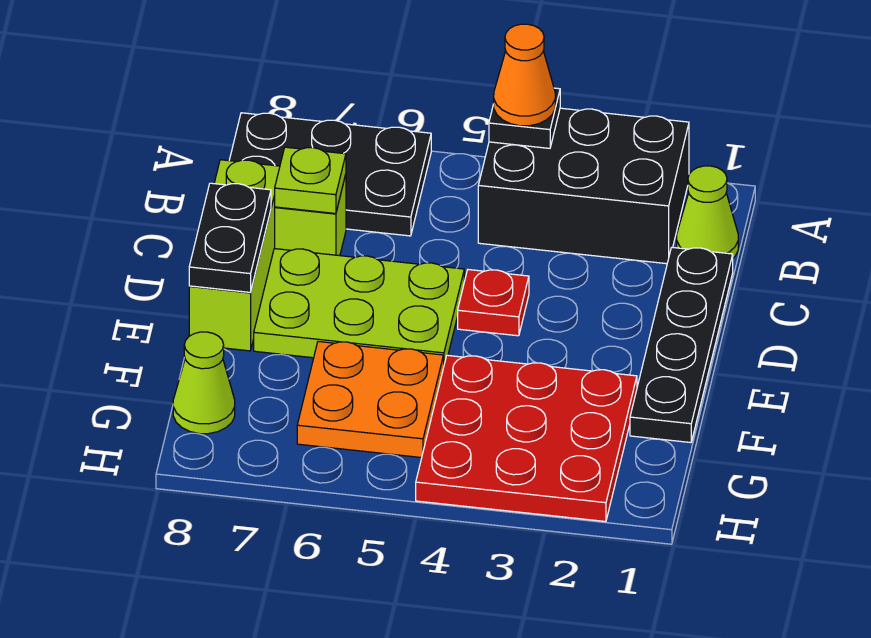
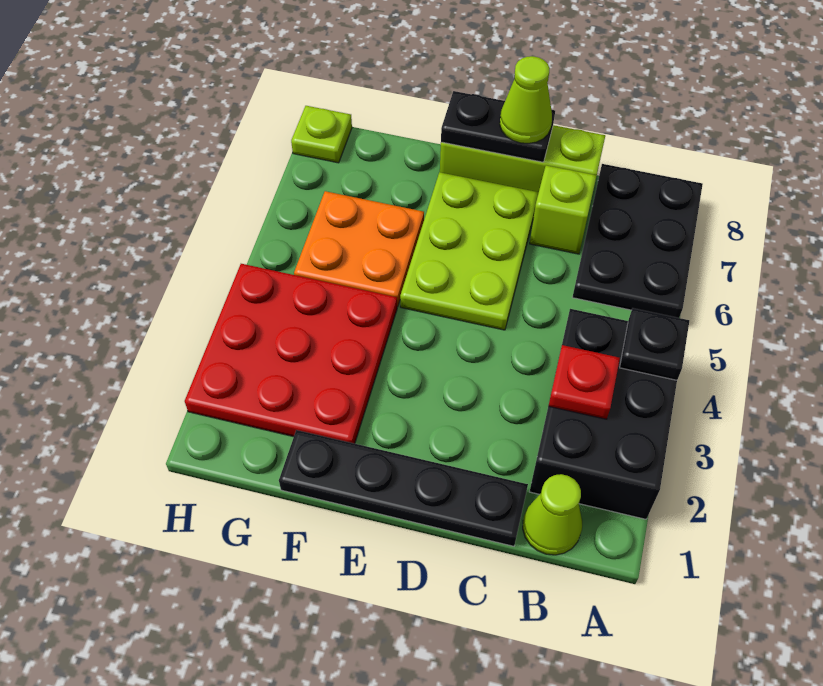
orange cone A4 level 3 -> none
lime plate C7 level 2 -> lime plate H8 level 1
red plate D4 level 1 -> red plate B3 level 2
lime cone G8 level 1 -> lime cone D8 level 3

